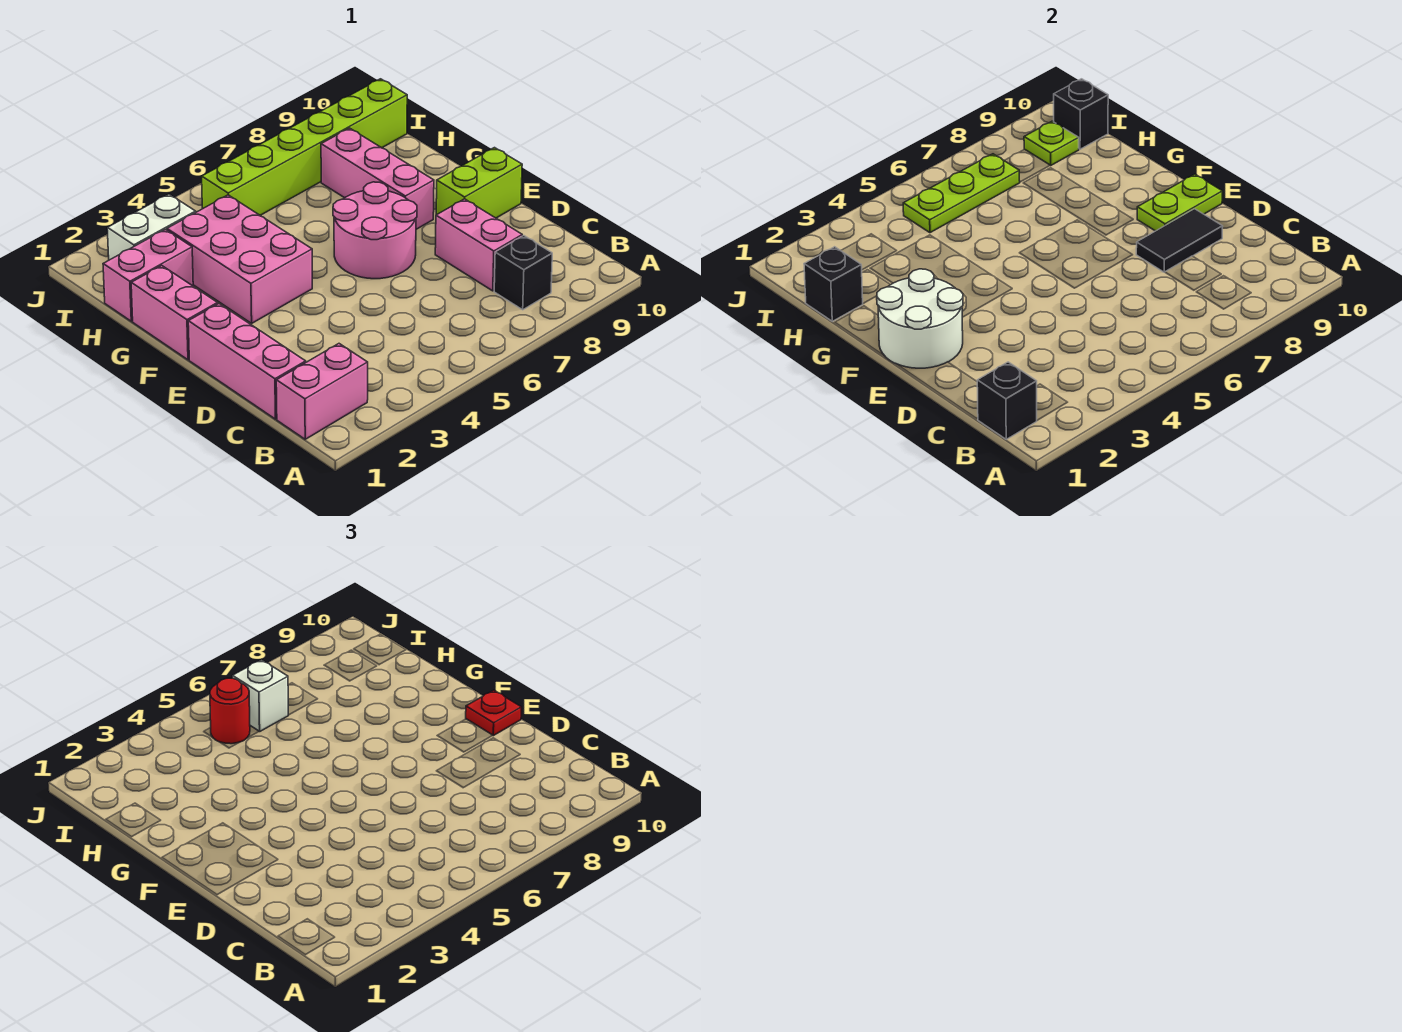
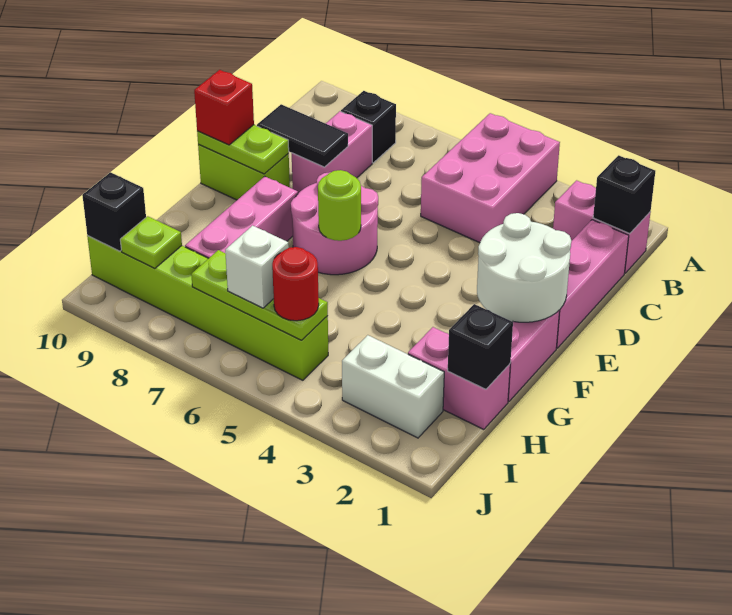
red plate E10 level 3 -> red brick E10 level 3
pink brick F3:H4 level 1 -> pink brick A4:C5 level 1
none -> lime round brick F6 level 2

